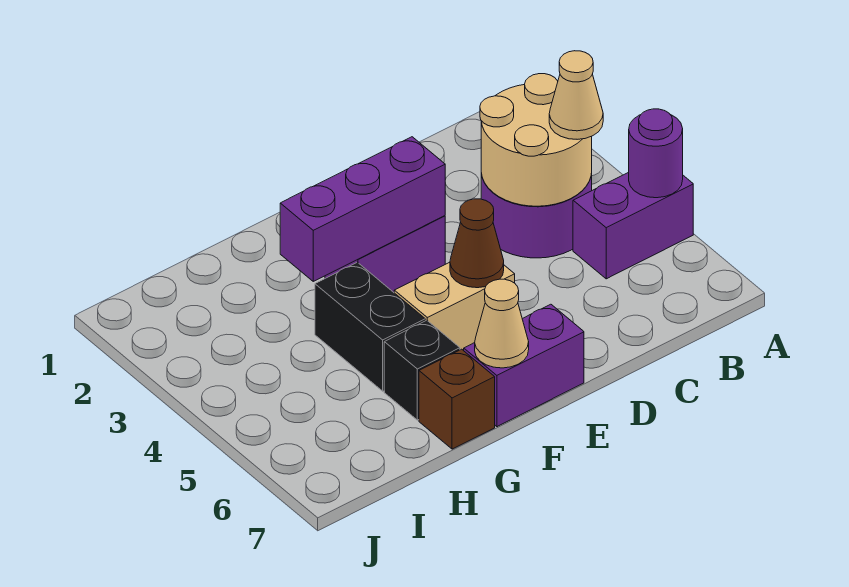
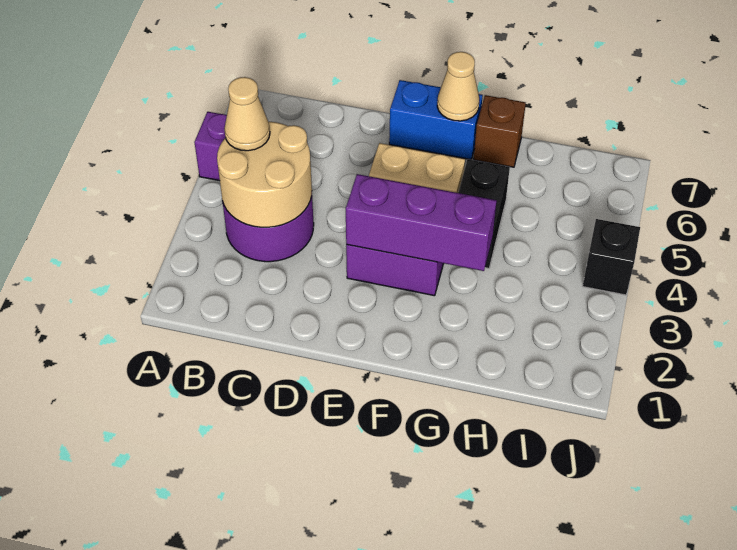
purple round brick A5 level 2 -> none
brown cone E5 level 2 -> none
purple brick E7:F7 level 1 -> blue brick E7:F7 level 1
black brick G6 level 1 -> black brick J4 level 1

